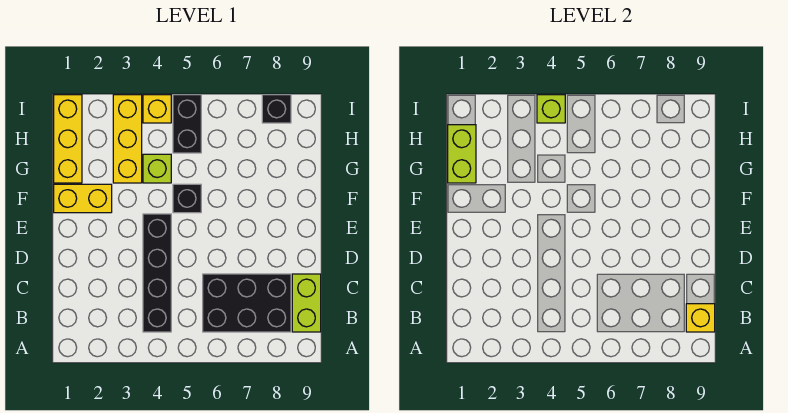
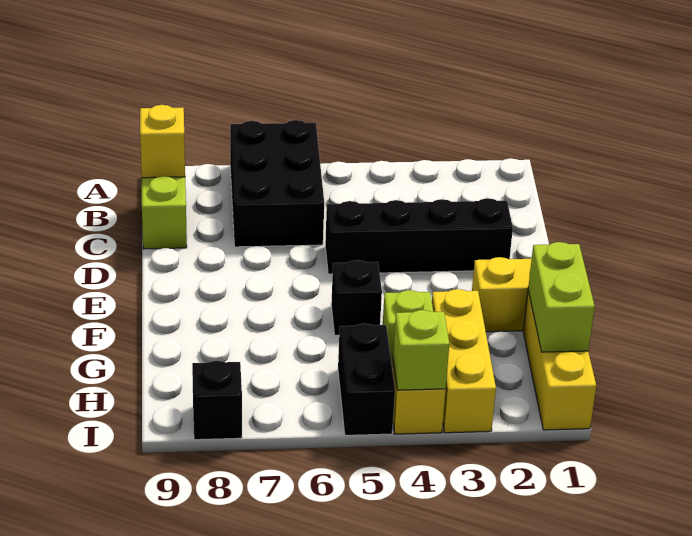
black brick B4:E4 level 1 -> black brick D2:D5 level 1
black brick B6:C8 level 1 -> black brick A6:C7 level 1

